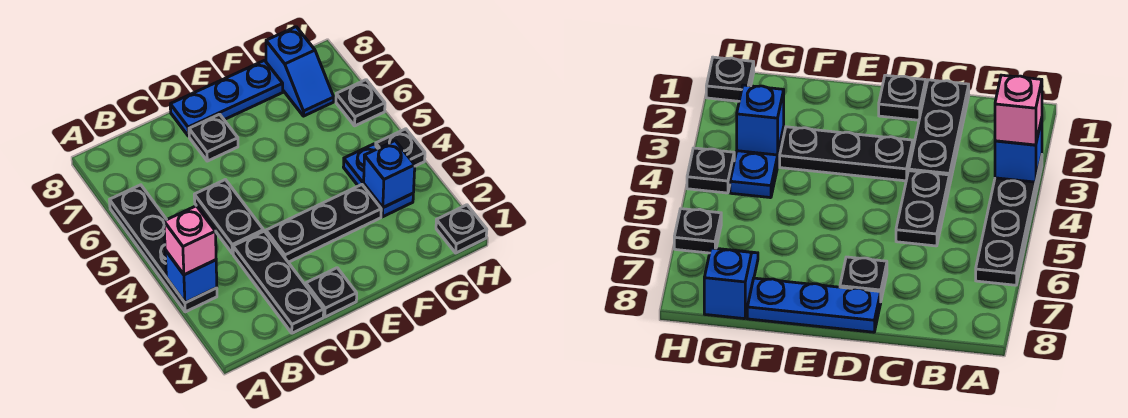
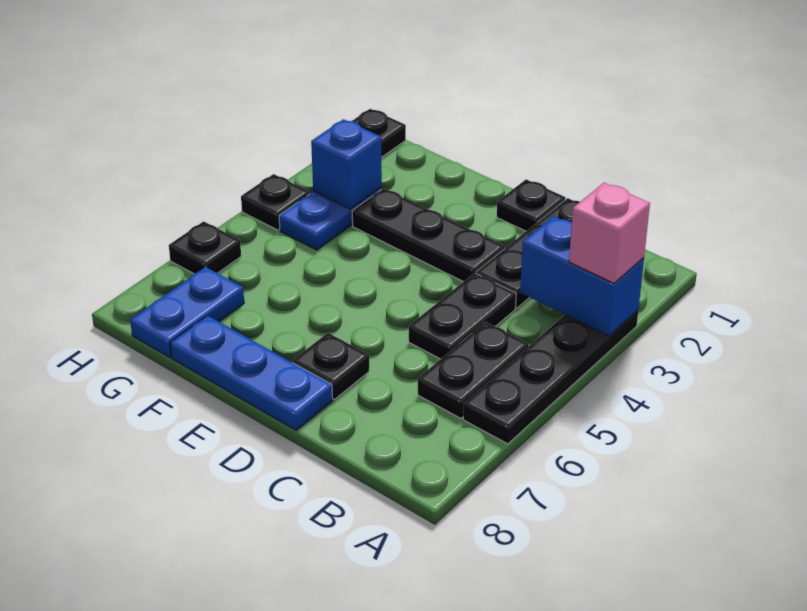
blue brick A3 level 2 -> blue brick A3:B3 level 2
none -> black plate B5:B6 level 1
blue slope G7:G8 level 1 top 8 -> blue plate G7:G8 level 1

